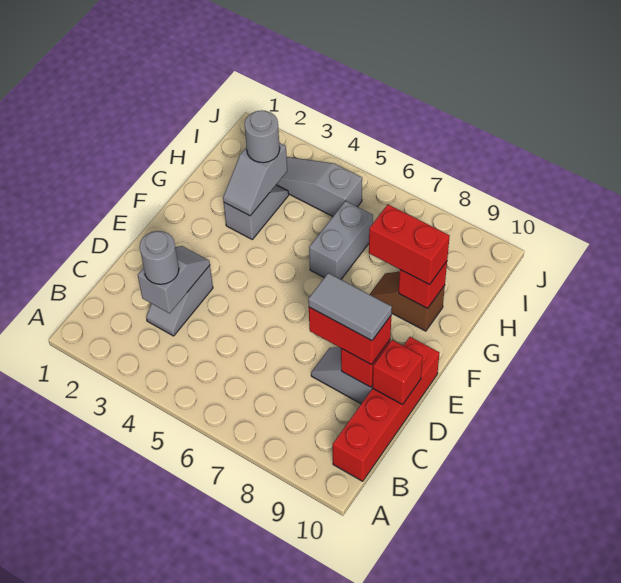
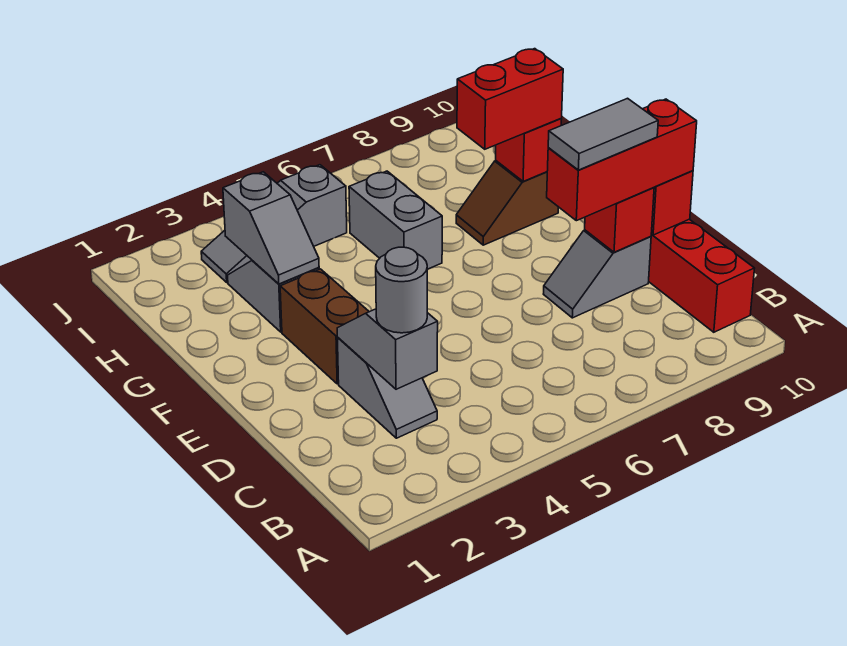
red brick D8:D9 level 3 -> red brick D8:D10 level 3
none -> brown brick E3:F3 level 1
grey round brick H3 level 3 -> none

